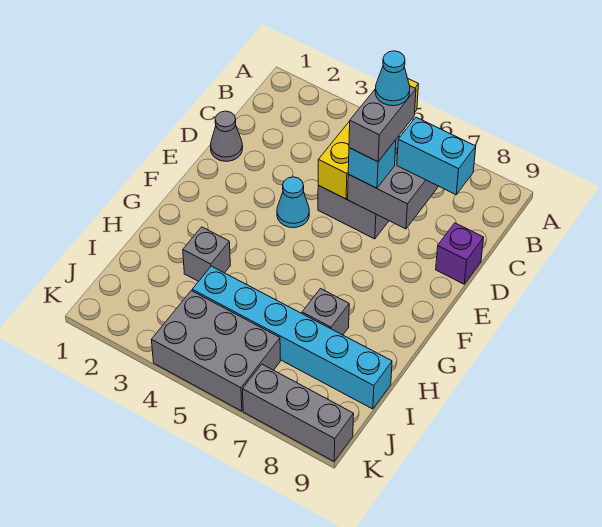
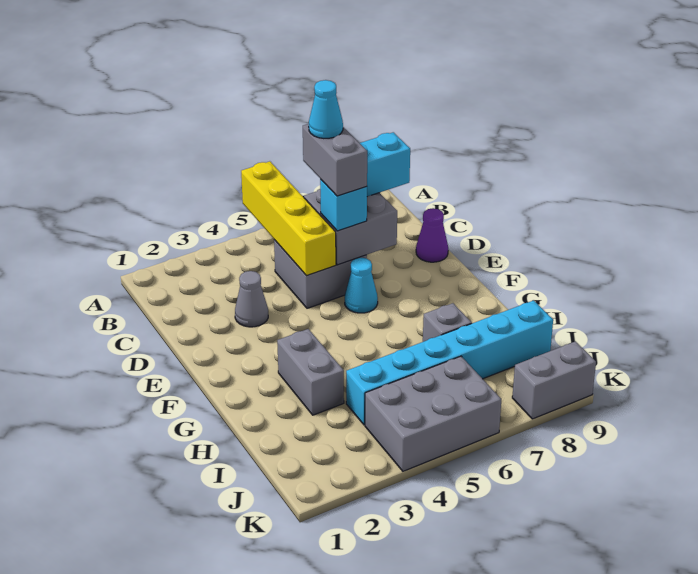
grey cone D1 level 1 -> grey cone D3 level 1
purple brick D9 level 1 -> purple cone D9 level 1
cyan cone E4 level 1 -> cyan cone E6 level 1
grey brick H3 level 1 -> grey brick G3:H3 level 1
grey brick K7:K9 level 1 -> grey brick K8:K9 level 1

